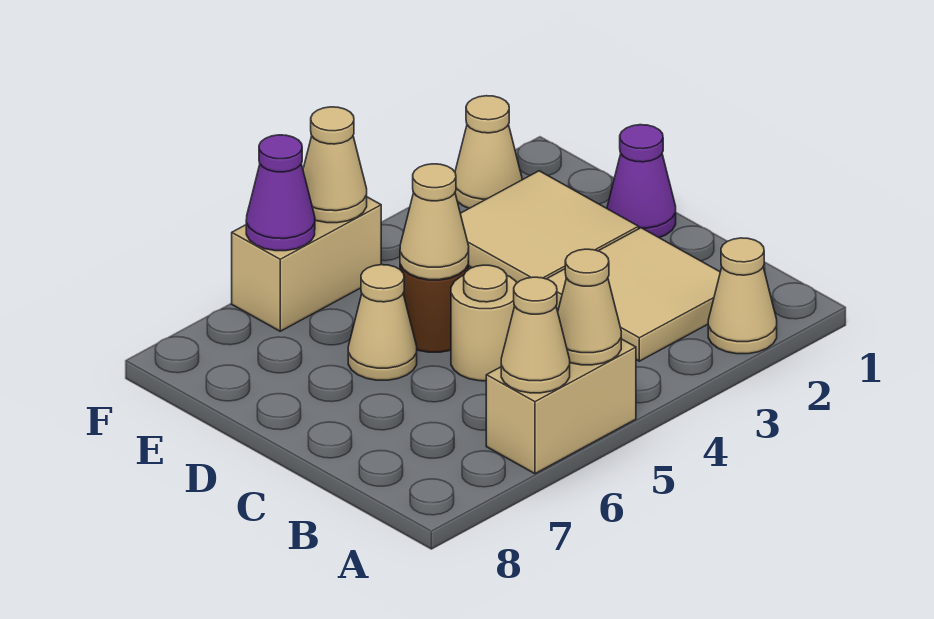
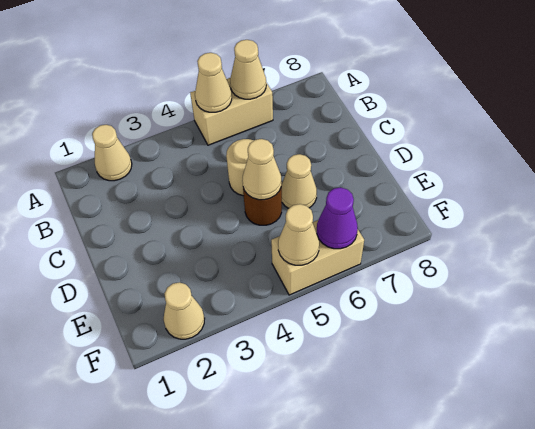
tan tile B2:C3 level 1 -> none
purple cone D1 level 1 -> none
tan tile D2:E3 level 1 -> none

